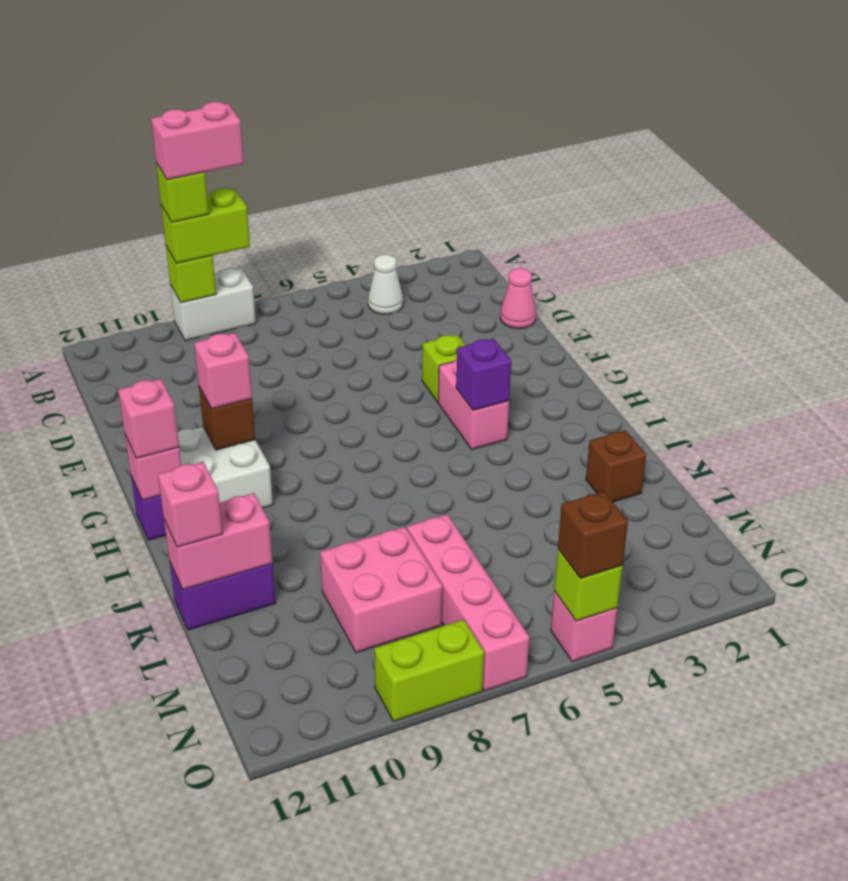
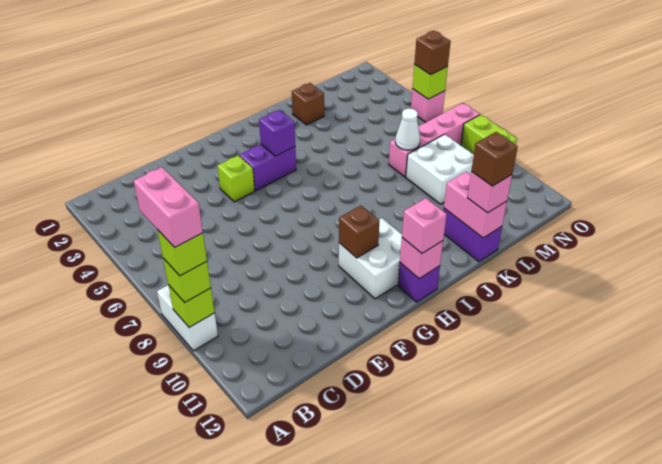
lime brick A8:A9 level 3 -> lime brick A9 level 3
white cone B4 level 1 -> white cone L7 level 2
pink cone D1 level 1 -> none
pink brick G4:H4 level 1 -> purple brick G4:H4 level 1
pink brick G10 level 3 -> none
none -> brown brick K12 level 4
pink brick L8:M9 level 1 -> white brick L8:M9 level 1

